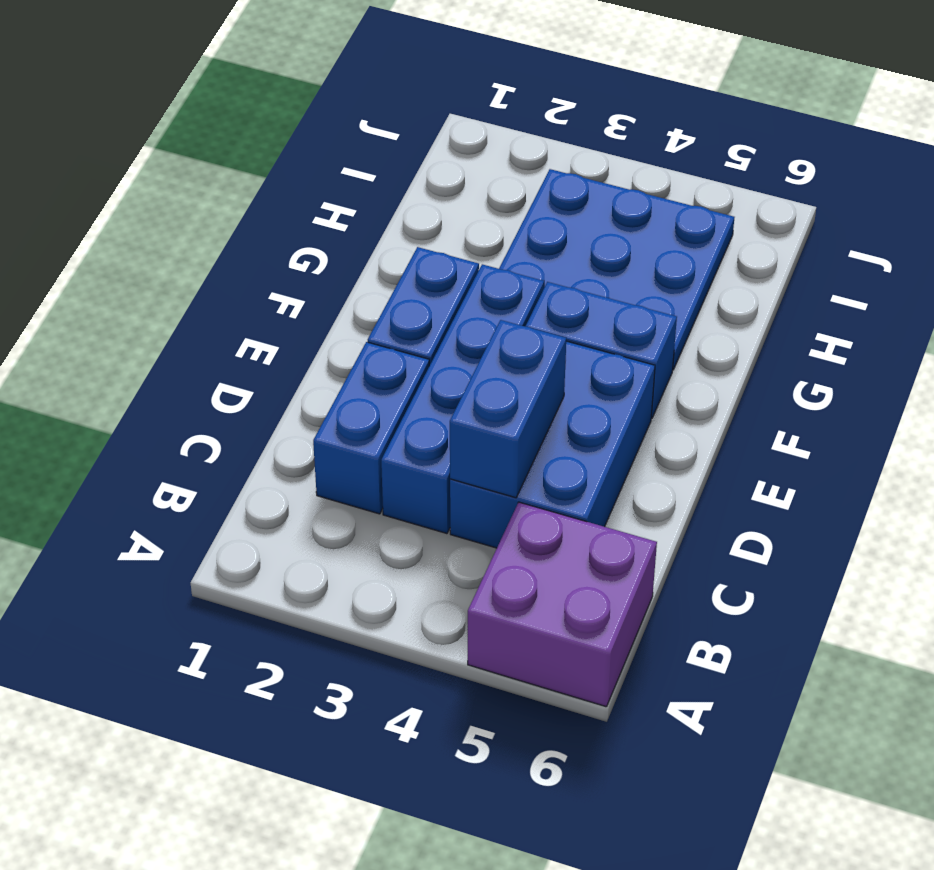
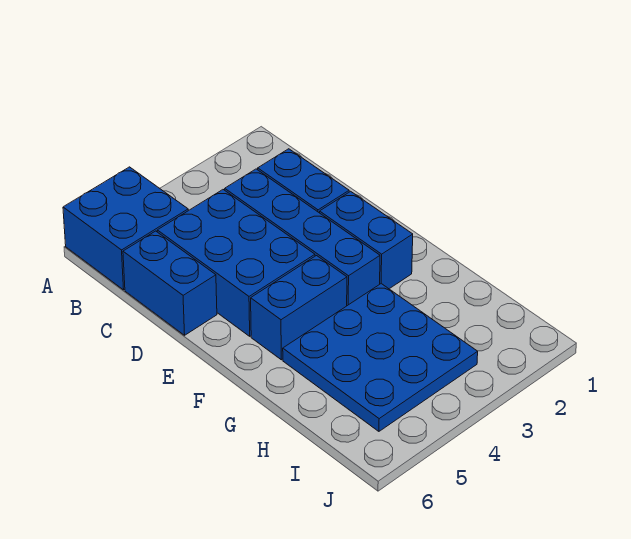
purple brick A5:B6 level 1 -> blue brick A5:B6 level 1
blue brick C4:D4 level 2 -> blue brick C6:D6 level 1

